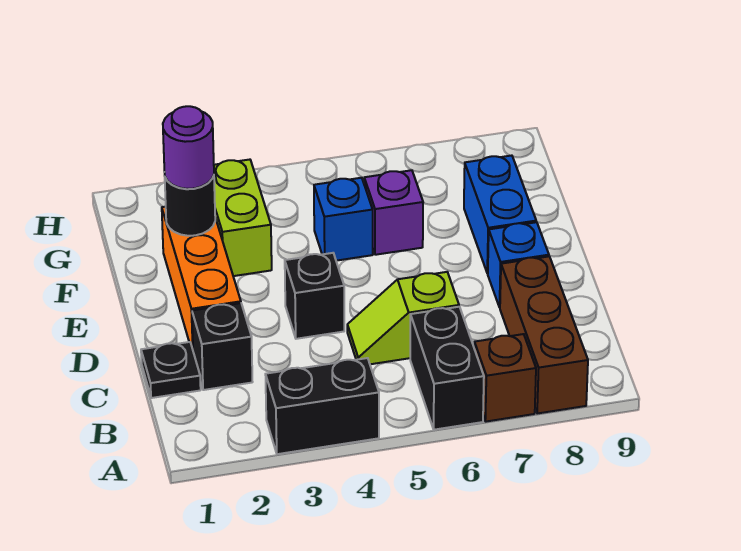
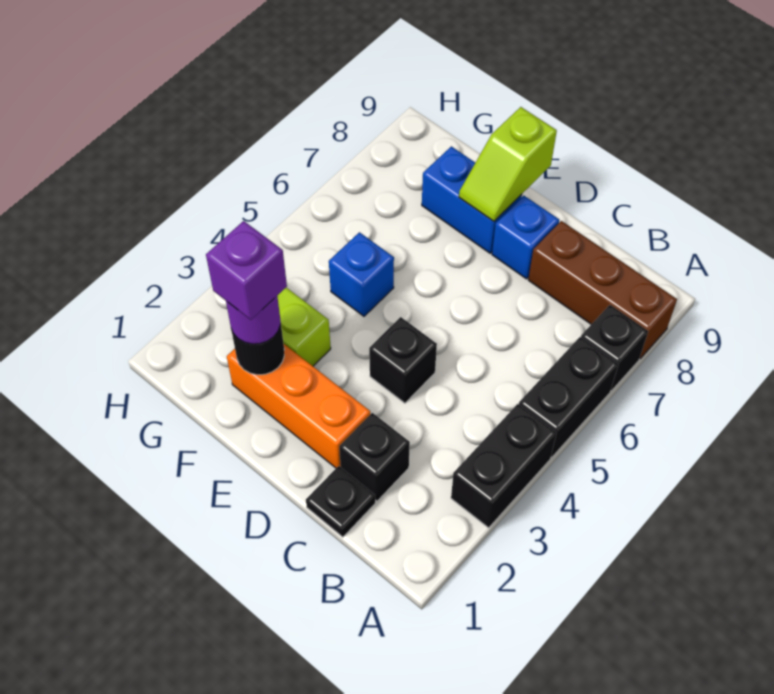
black brick A6:B6 level 1 -> black brick A5:A6 level 1
brown brick A7 level 1 -> black brick A7 level 1
lime slope C5:C6 level 1 top 6 -> lime slope E8:E9 level 2 top 9
purple brick F6 level 1 -> purple brick F2 level 4

